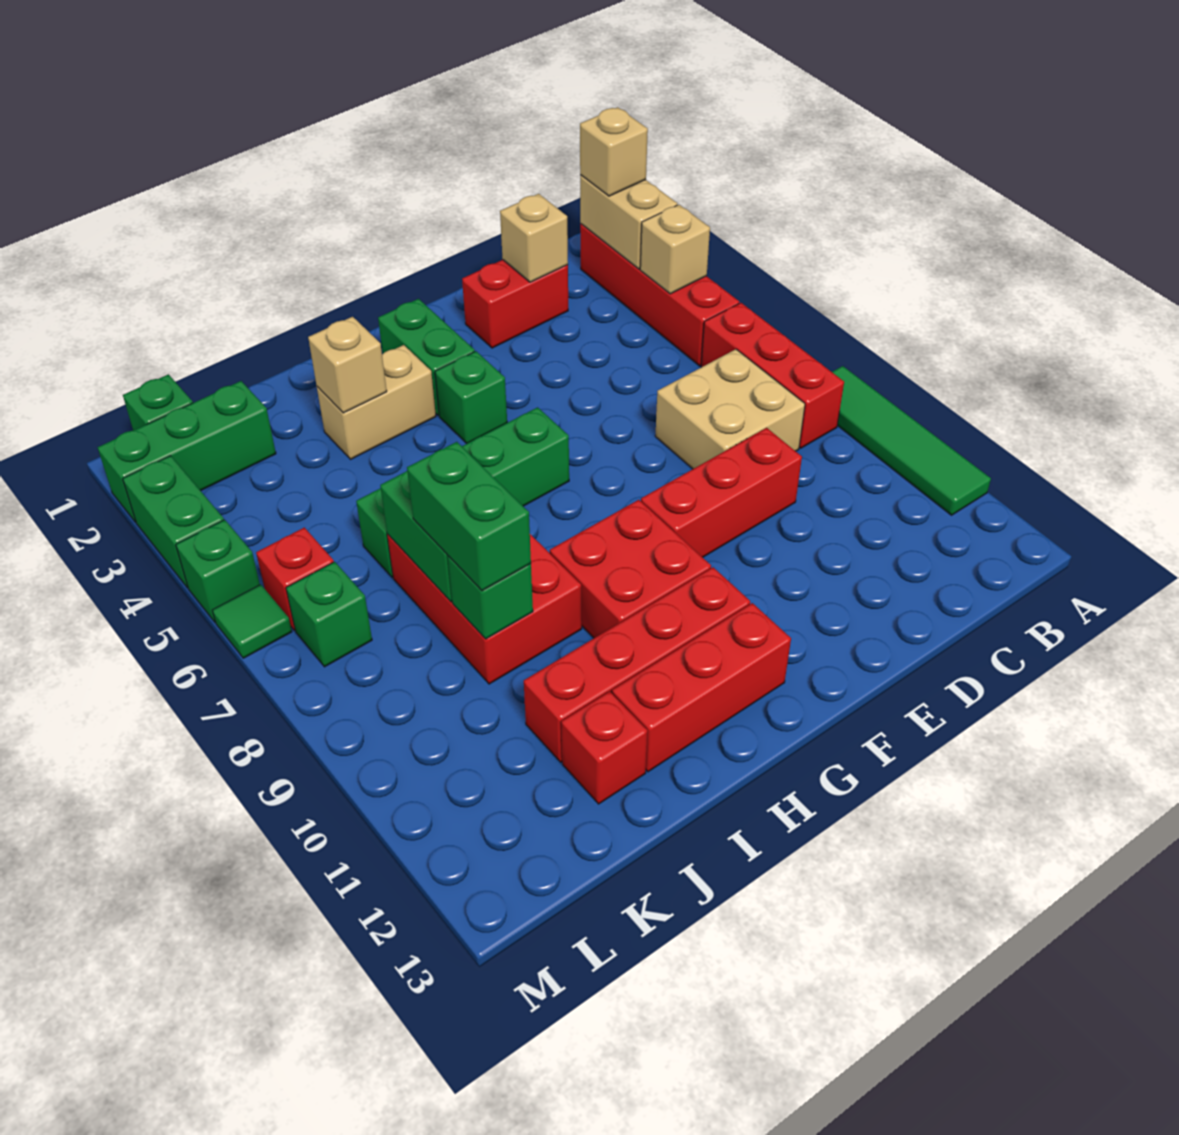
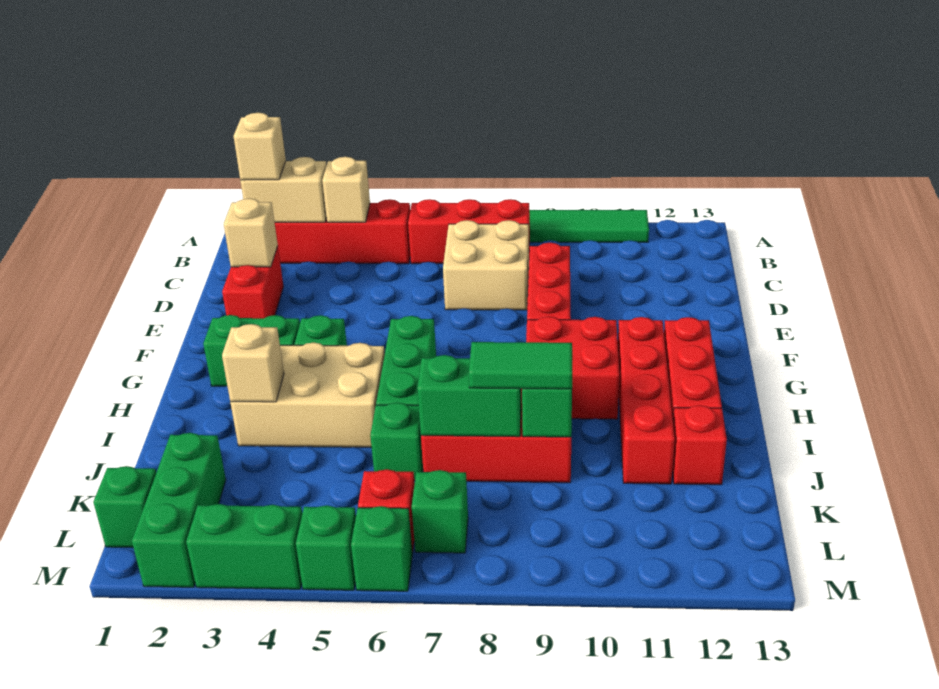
tan brick H3:I3 level 1 -> tan brick H3:I5 level 1
green brick J8:J9 level 3 -> green tile J8:J9 level 3
green tile M6 level 1 -> green brick M6 level 1

